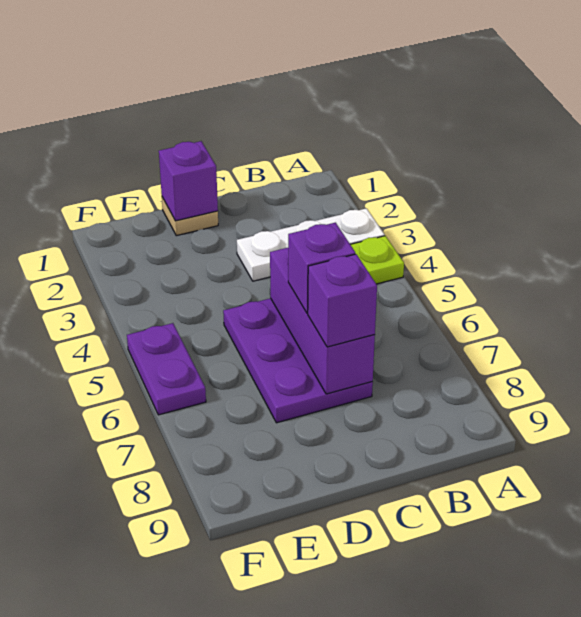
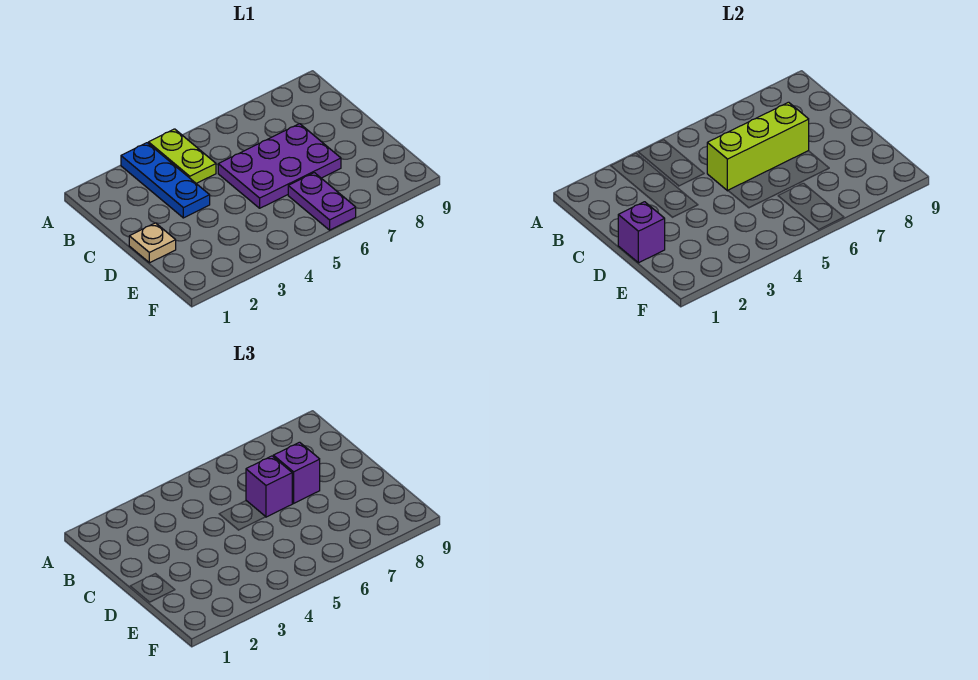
white plate A3:C3 level 1 -> blue plate A3:C3 level 1
purple brick C5:C7 level 2 -> lime brick C5:C7 level 2
purple plate F5:F6 level 1 -> purple plate E6:F6 level 1

